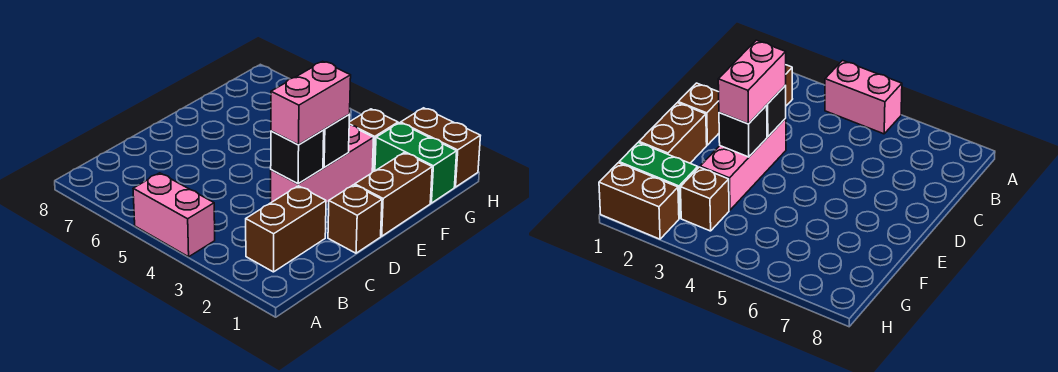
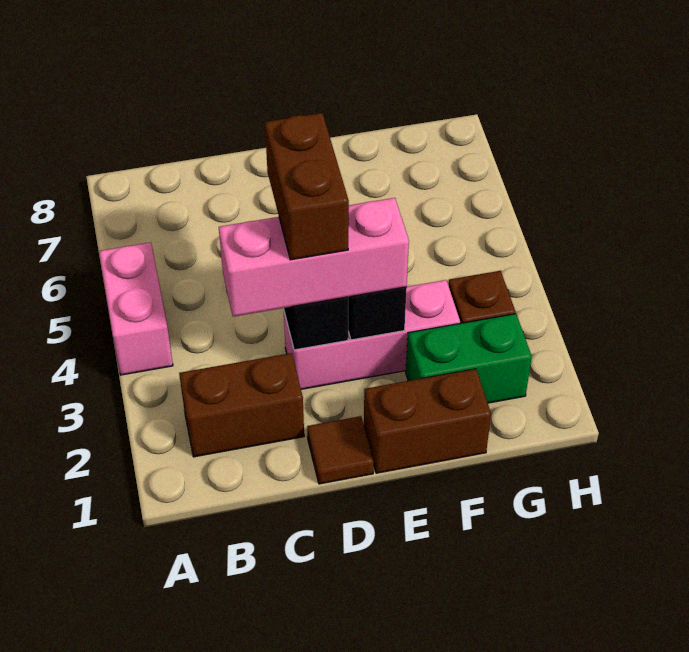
brown brick D1 level 1 -> brown tile D1 level 1
pink brick D3:E3 level 3 -> pink brick C3:E3 level 3
green brick G1:G2 level 1 -> green brick F2:G2 level 1
brown brick H1:H2 level 1 -> brown brick D3:D4 level 4

